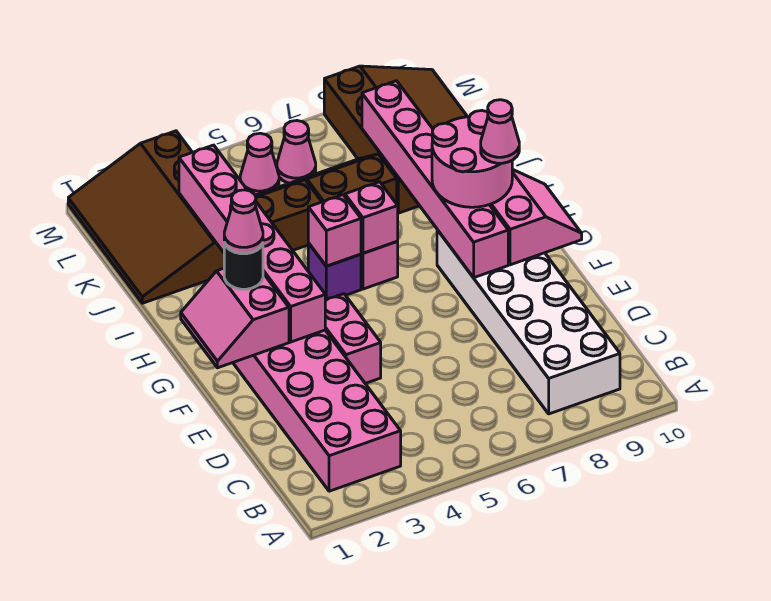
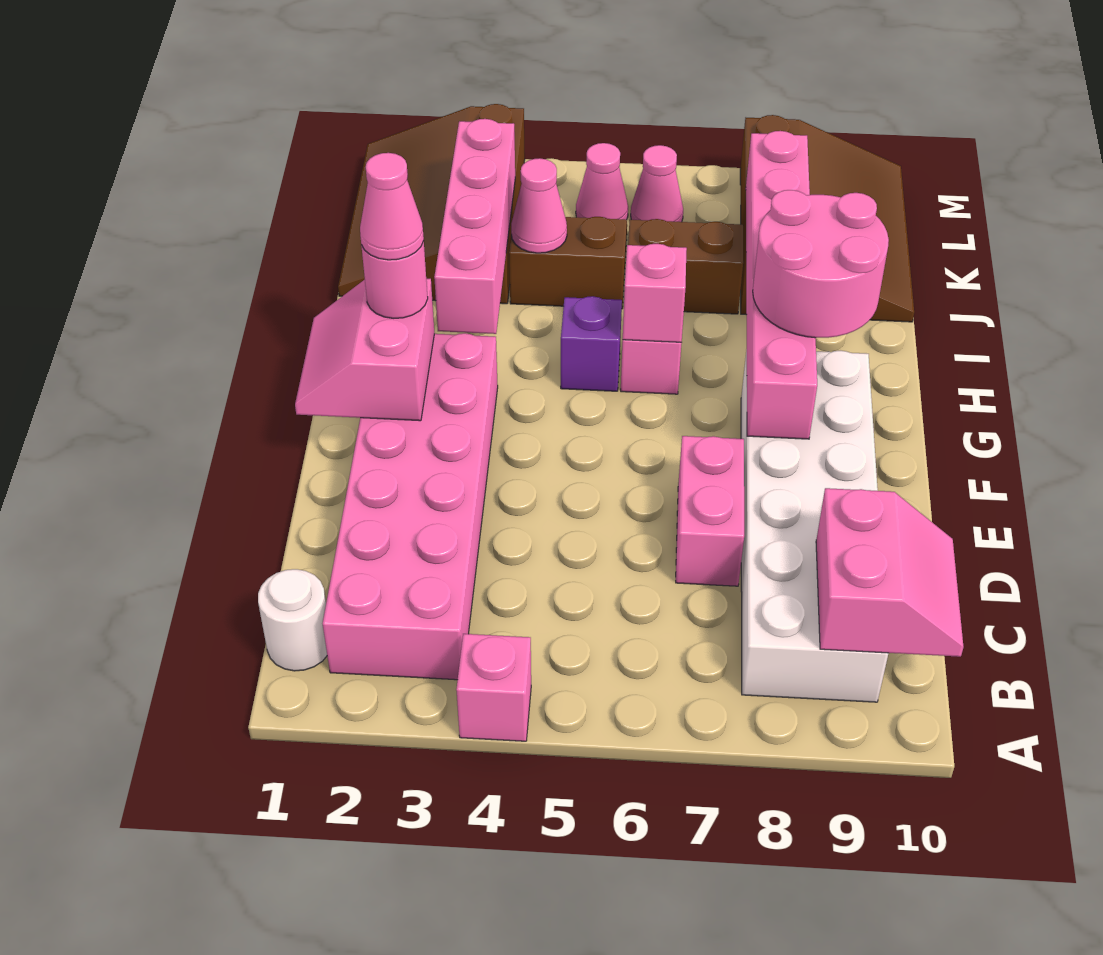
none -> white round brick B1 level 1
pink brick E4:F4 level 1 -> pink brick D7:E7 level 1
pink brick F3:K3 level 2 -> pink brick H3:K3 level 2
pink slope F9:G10 level 2 top 9 -> pink slope B9:C10 level 2 top 9
black round brick G2 level 3 -> pink round brick G2 level 3
pink cone G9 level 4 -> pink cone J4 level 2
pink brick H5 level 2 -> pink brick A4 level 1

